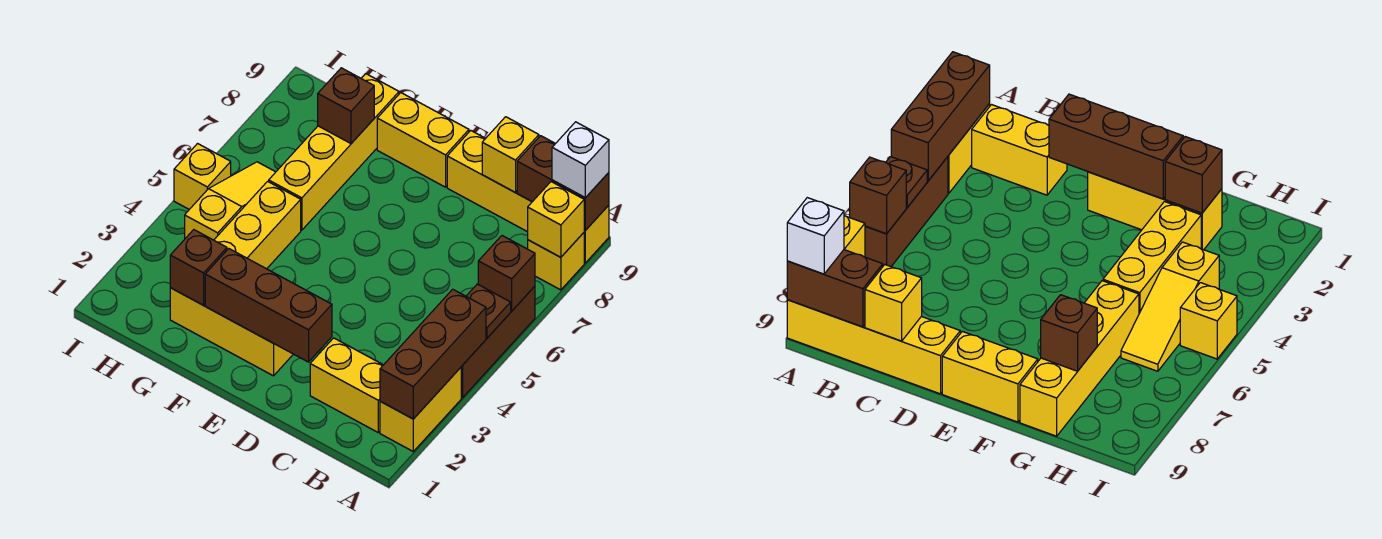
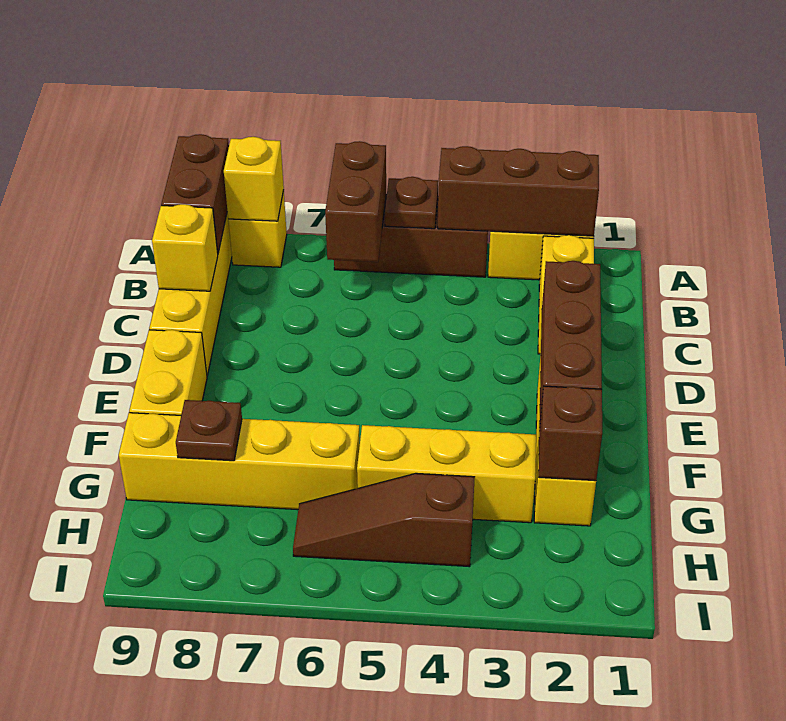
brown brick A6 level 2 -> brown brick A6:B6 level 2
white brick A9 level 3 -> none
brown brick G8 level 2 -> brown plate G8 level 2
yellow slope H4:H6 level 1 top 4 -> brown slope H4:H6 level 1 top 4
yellow brick I5 level 1 -> none

